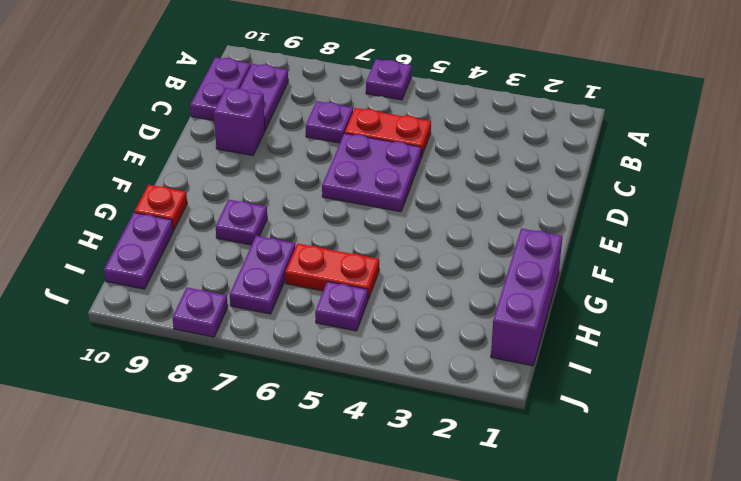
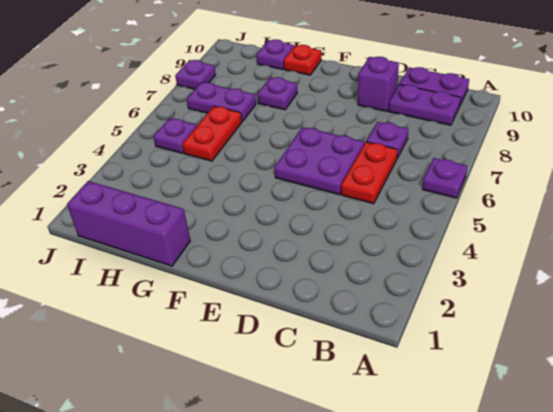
purple plate H10:I10 level 1 -> purple plate H10 level 1

